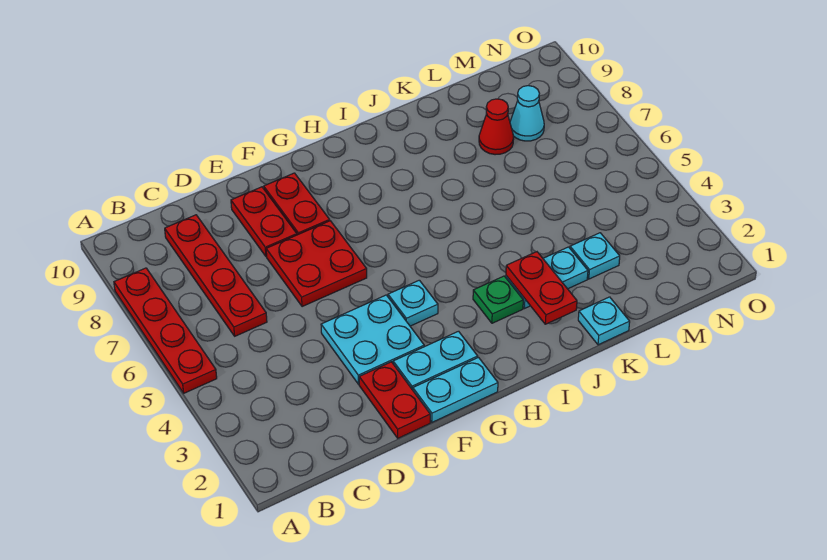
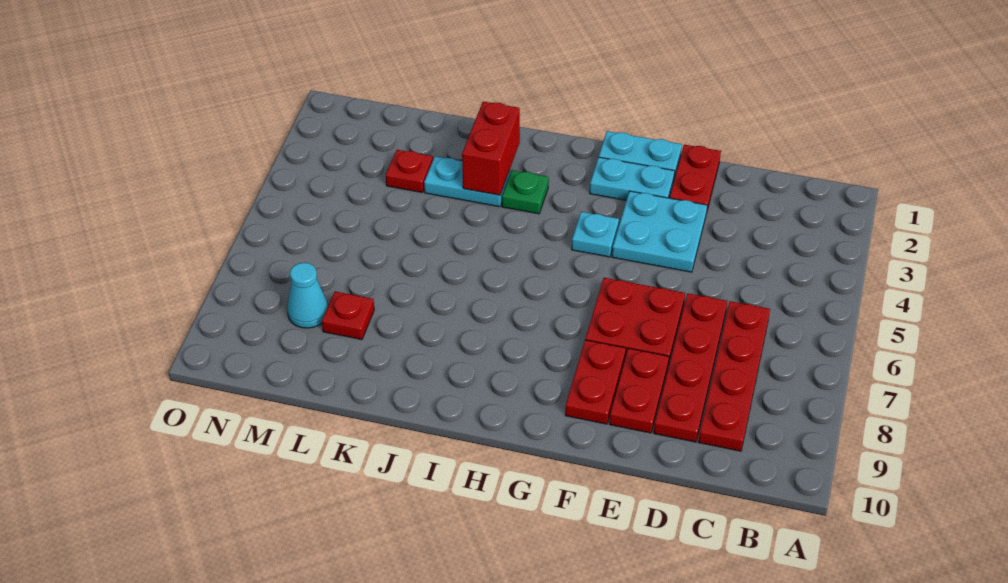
red plate A5:A8 level 1 -> red plate D6:D9 level 1
red plate J2:J3 level 2 -> red brick J2:J3 level 2
cyan plate K1 level 1 -> none
cyan plate L3 level 1 -> red plate L3 level 1
red cone L8 level 1 -> red plate L8 level 1

